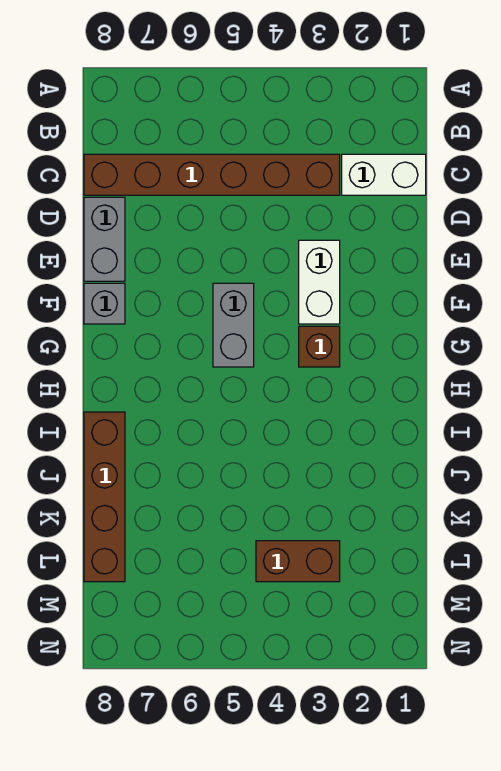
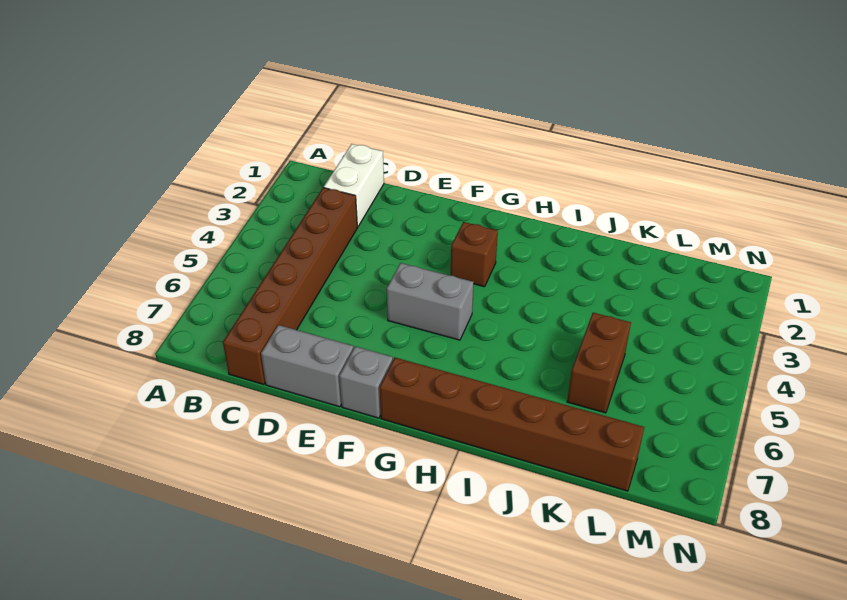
white brick E3:F3 level 1 -> none
brown brick I8:L8 level 1 -> brown brick G8:L8 level 1
brown brick L3:L4 level 1 -> brown brick K5:K6 level 1

